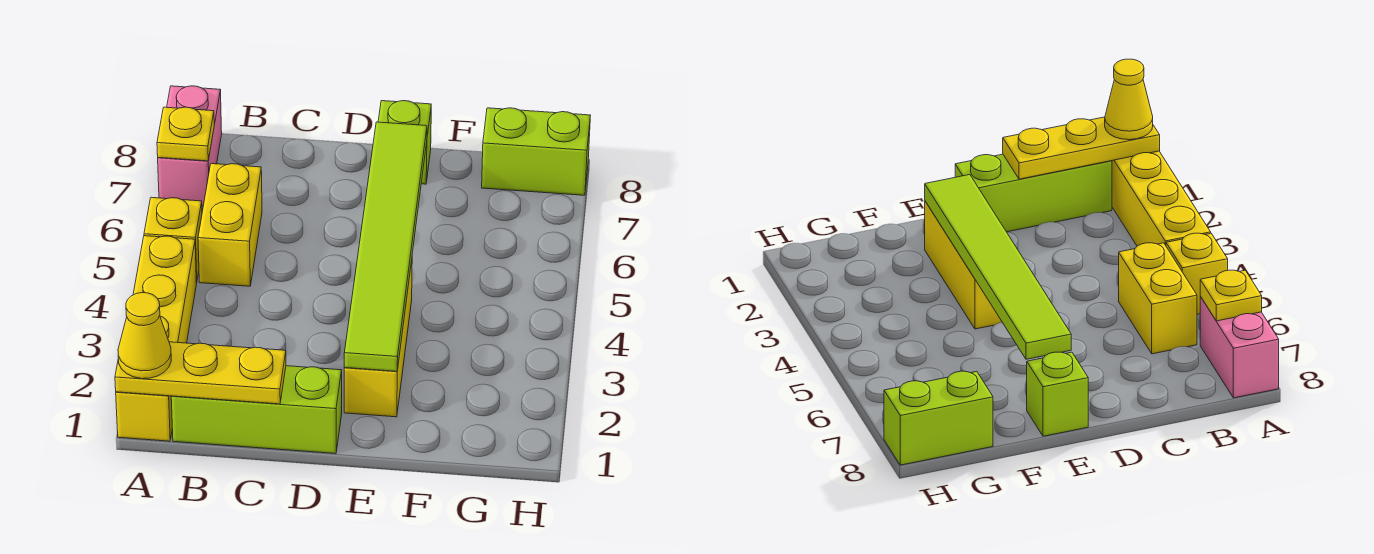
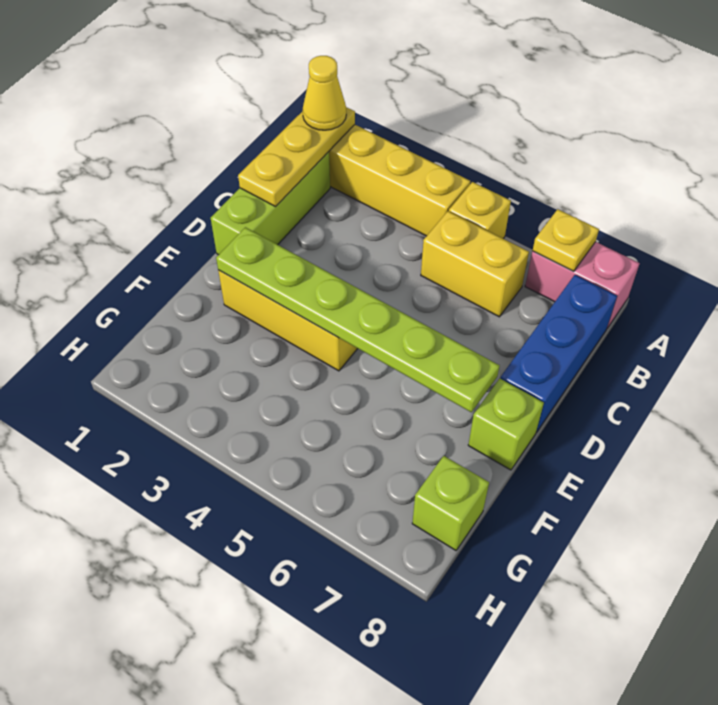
none -> blue brick B8:D8 level 1
lime tile E2:E7 level 2 -> lime plate E2:E7 level 2
lime brick G8:H8 level 1 -> lime brick G8 level 1

